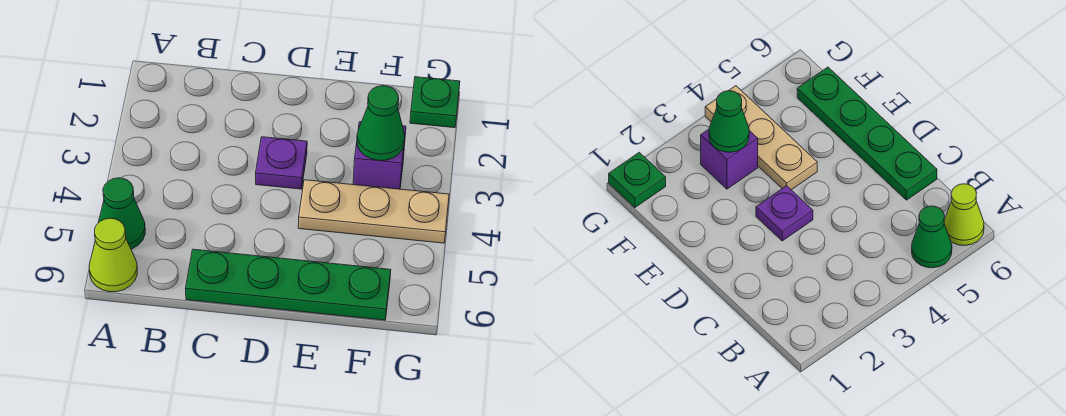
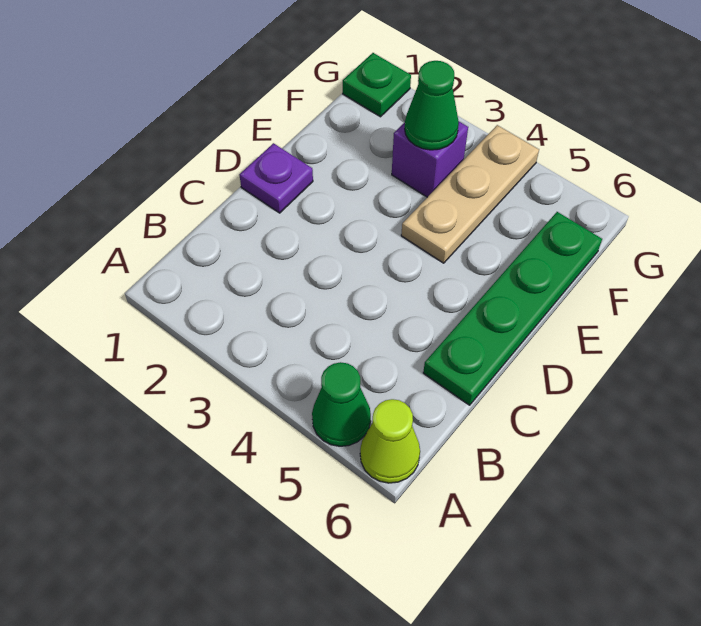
purple plate D3 level 1 -> purple plate D1 level 1

